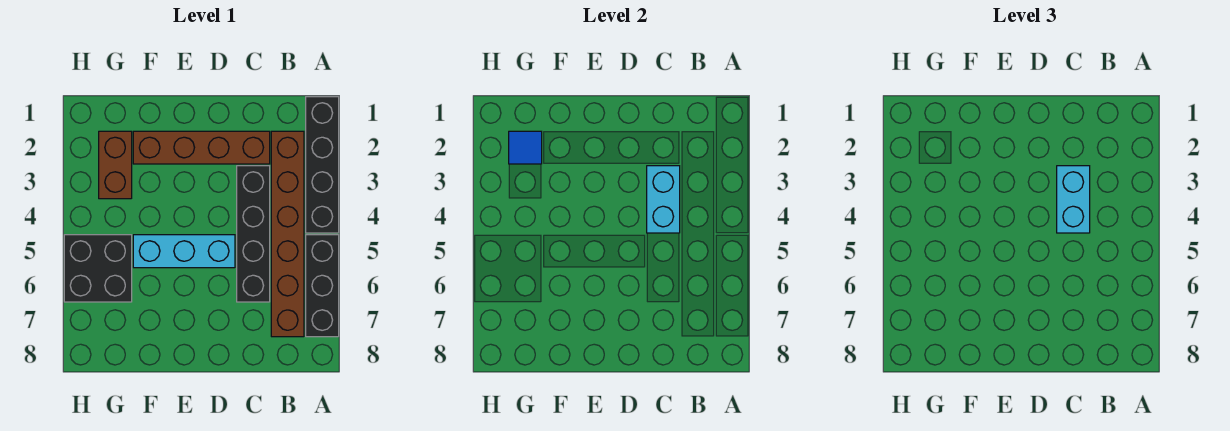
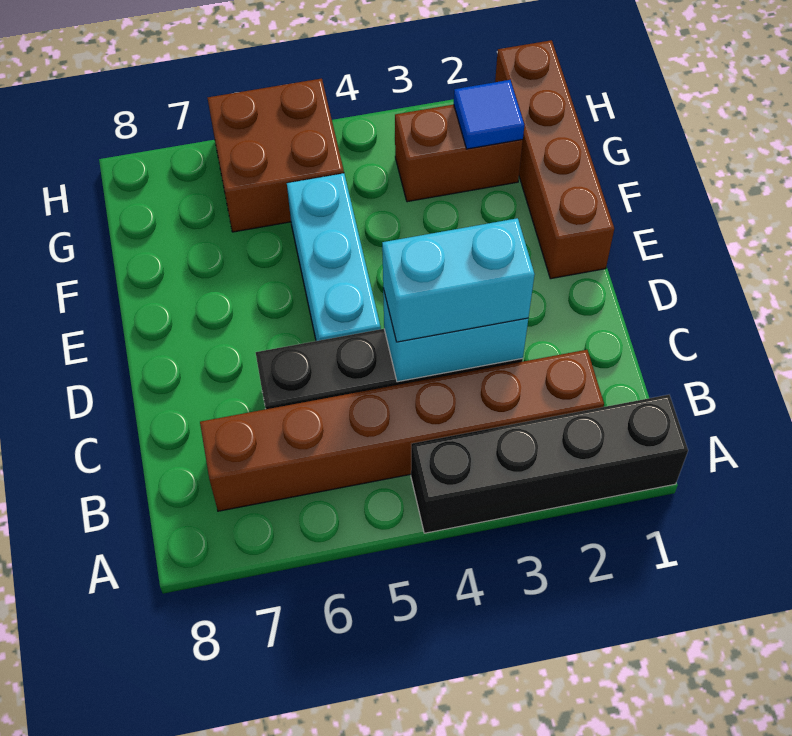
black brick A5:A7 level 1 -> none
brown brick C2:F2 level 1 -> brown brick E1:H1 level 1
black brick G5:H6 level 1 -> brown brick G5:H6 level 1

